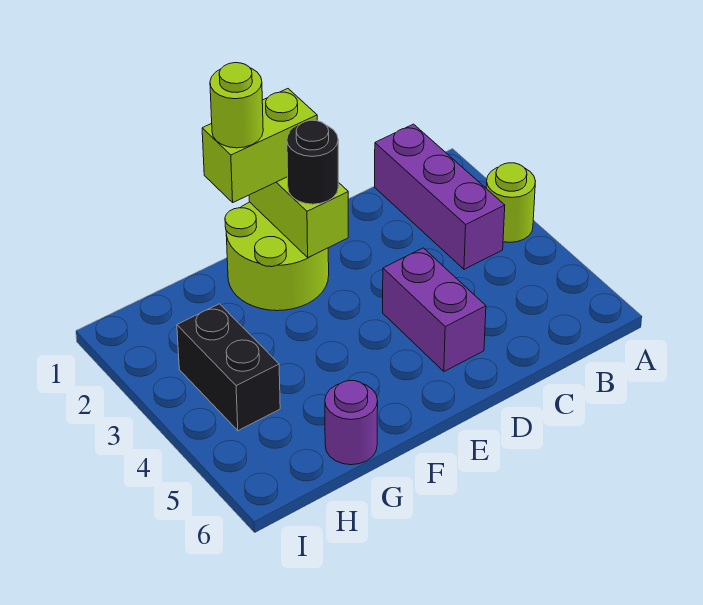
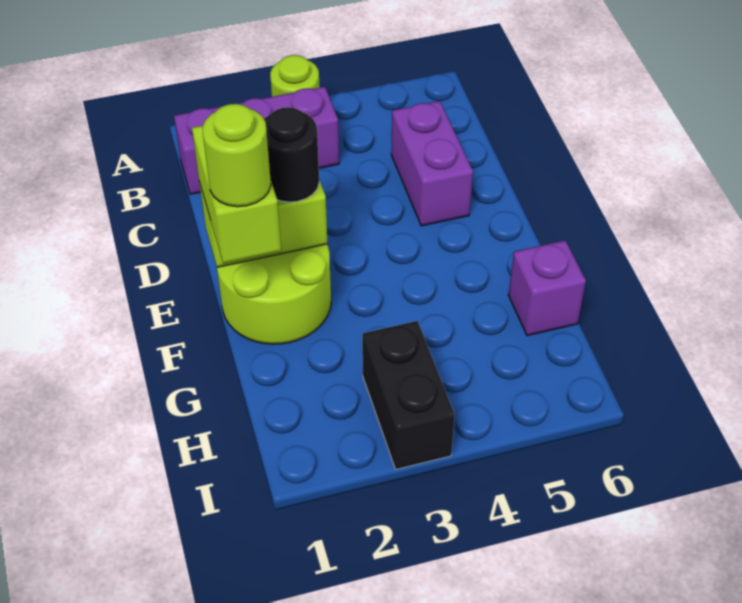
purple brick D4:D5 level 1 -> purple brick C5:D5 level 1
purple round brick G6 level 1 -> purple brick G6 level 1
black brick H3:H4 level 1 -> black brick H3:I3 level 1

